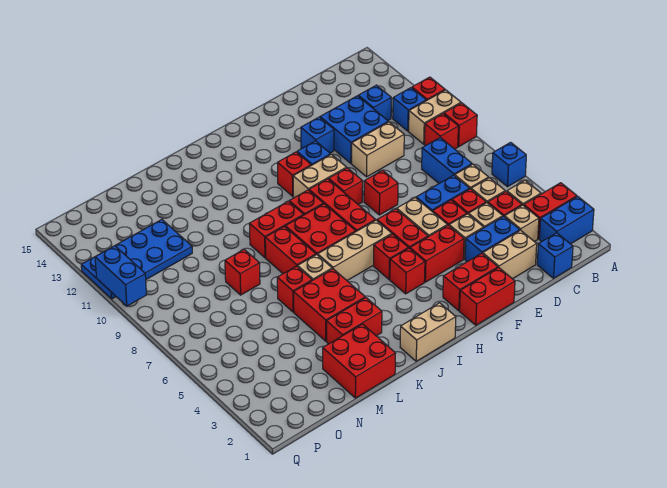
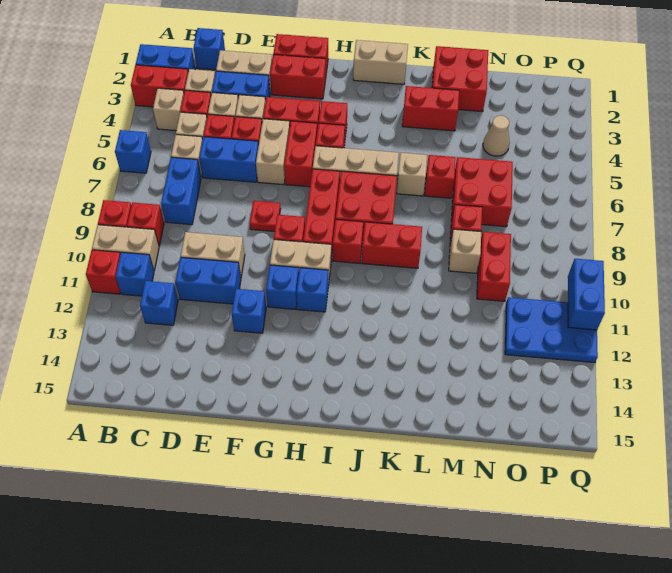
blue brick D11:E12 level 1 -> blue brick D11:E11 level 1
red brick F8 level 1 -> red plate F8 level 1
red brick H11 level 1 -> blue brick H11 level 1
red brick K4:L5 level 1 -> red brick M6:N7 level 1
red brick K7:K8 level 1 -> red brick N9:N10 level 1
none -> tan brick M9 level 1
none -> tan cone N4 level 1
blue plate N11:Q12 level 1 -> blue plate O11:Q12 level 1

